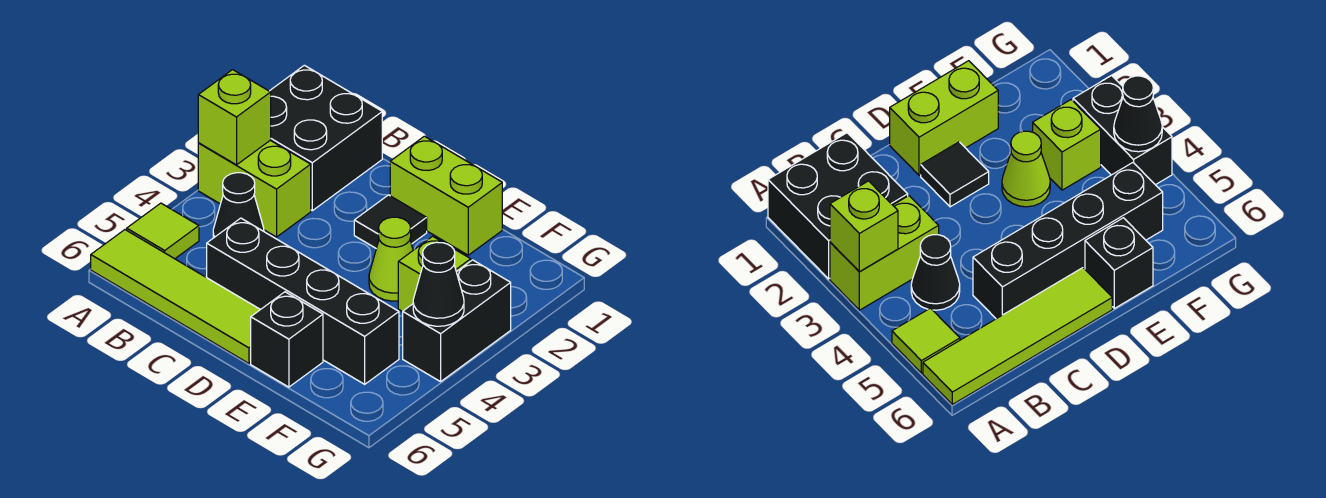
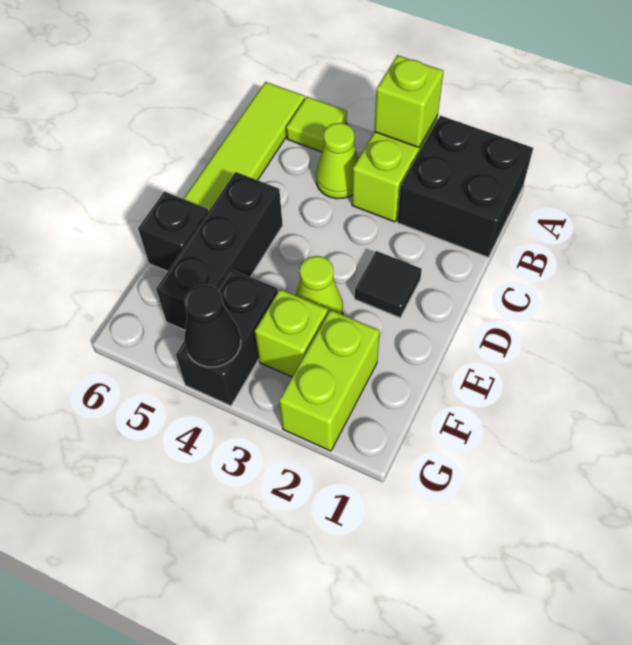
black cone B4 level 1 -> lime cone B4 level 1
black brick C5:F5 level 1 -> black brick D5:F5 level 1
lime brick D1:E1 level 1 -> lime brick F2:G2 level 1
black brick G3:G4 level 1 -> black brick F4:G4 level 1

